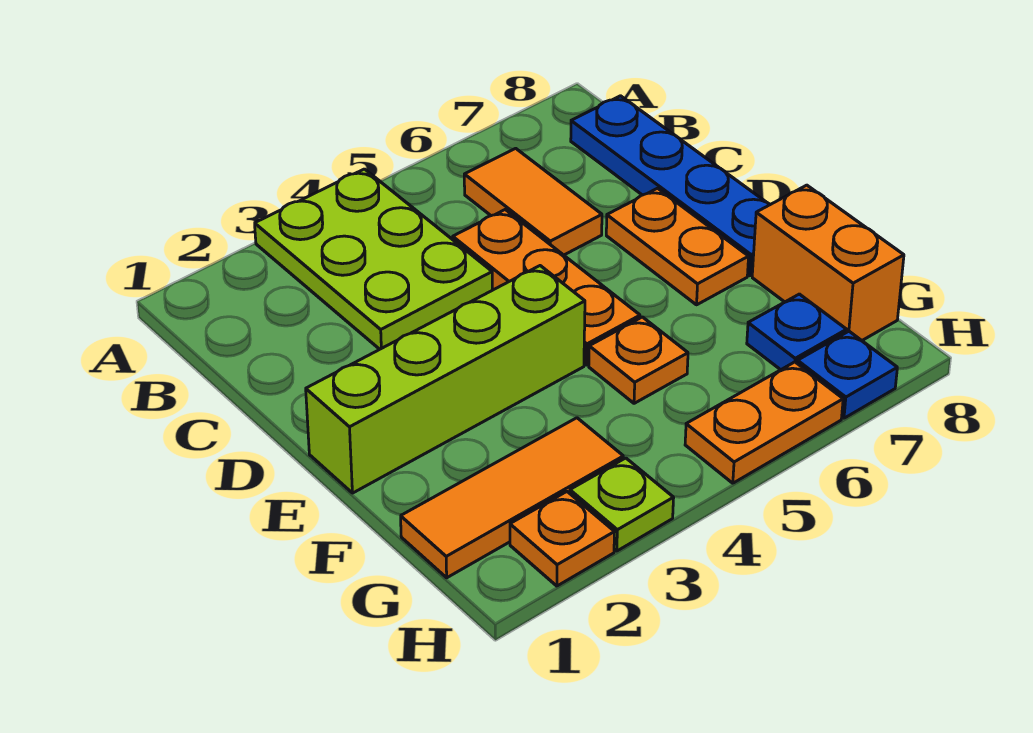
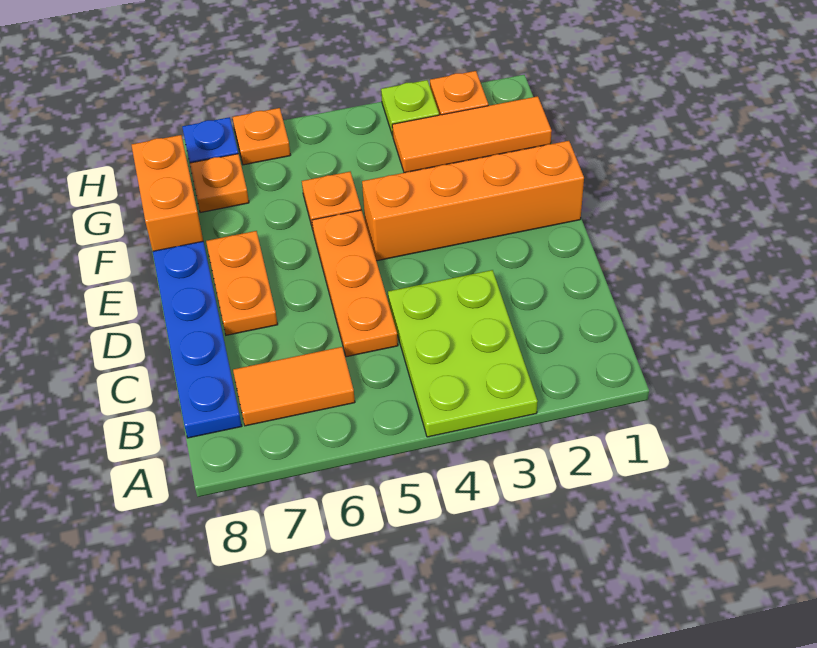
orange tile B6:C6 level 1 -> orange tile B6:B7 level 1
lime brick E1:E4 level 1 -> orange brick E1:E4 level 1
blue plate G7 level 1 -> orange plate G7 level 1
orange plate H5:H6 level 1 -> orange plate H6 level 1

